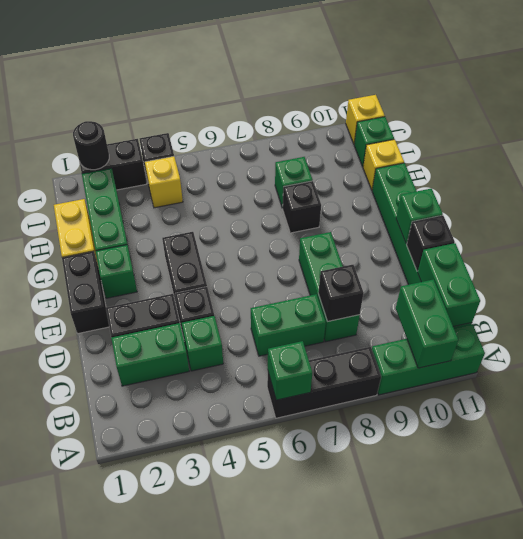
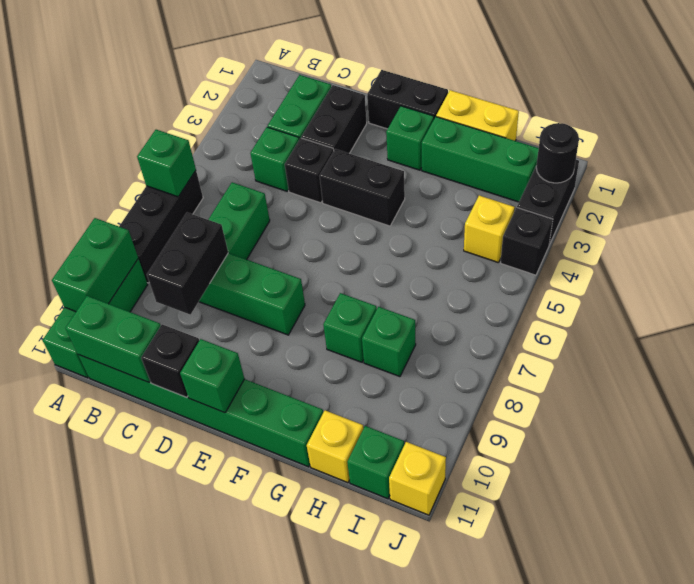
green brick A10:B10 level 2 -> green brick A9:A10 level 2
black brick C8 level 2 -> black brick C8:C9 level 2
black brick G8 level 1 -> green brick G8 level 1

